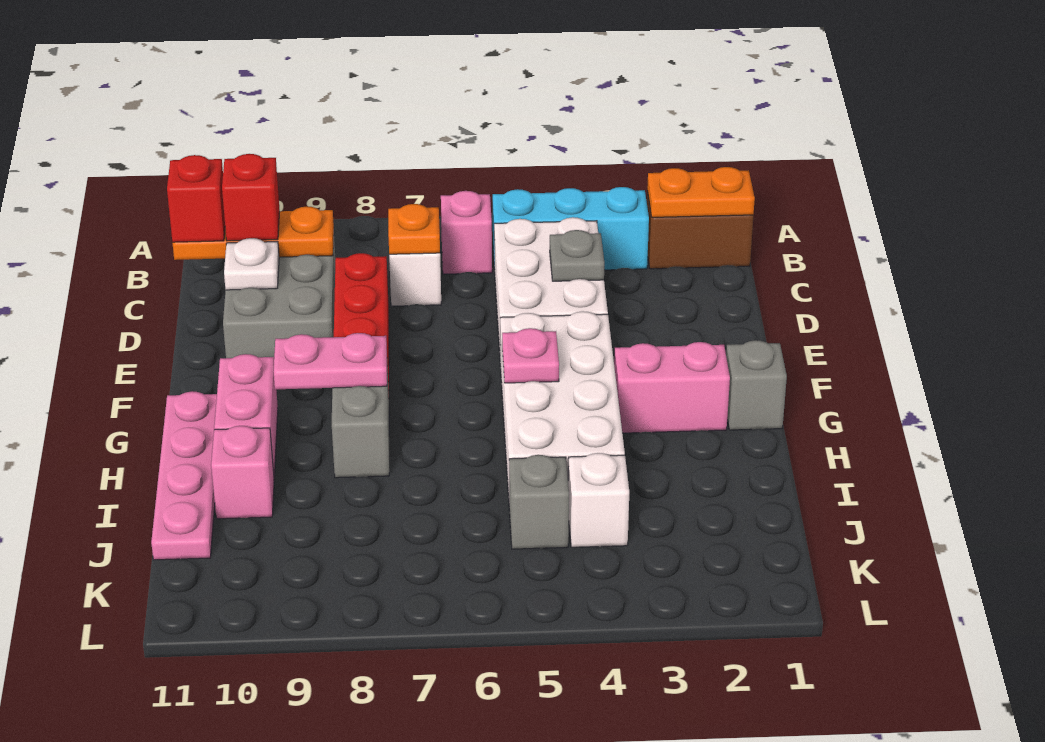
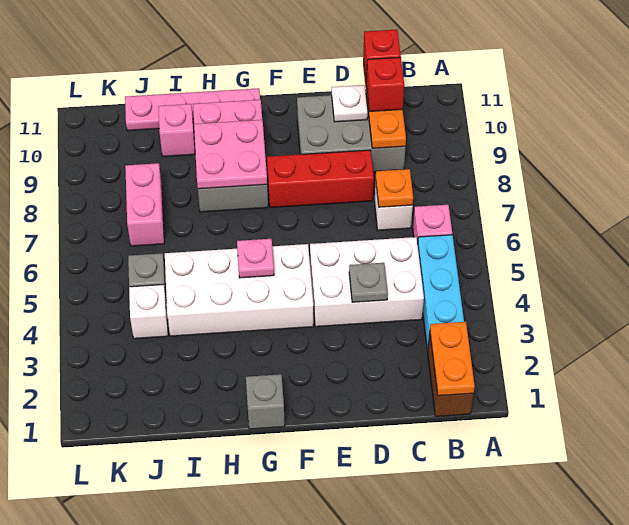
pink brick G2:G3 level 1 -> pink brick J7:J8 level 1
pink plate G8:G9 level 2 -> pink plate G8:H9 level 2

